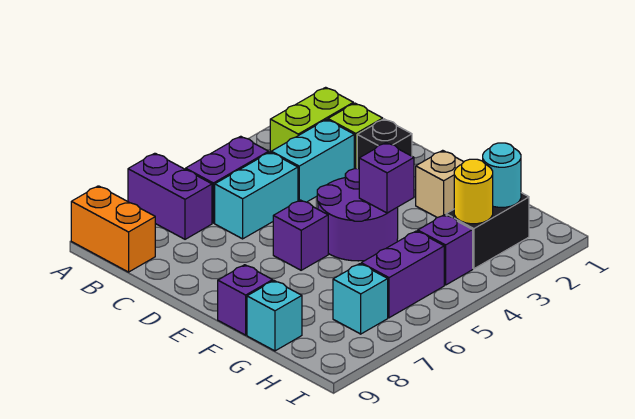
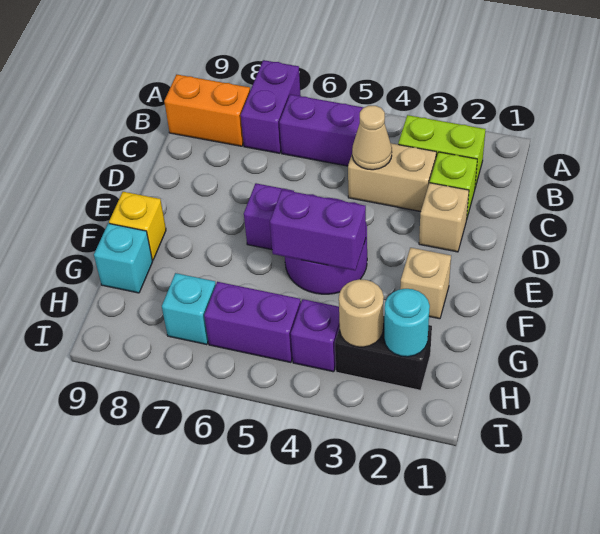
orange brick A9:B9 level 1 -> orange brick B8:B9 level 1
cyan brick C3:C4 level 1 -> tan brick C3:C4 level 1
none -> tan cone C4 level 2
cyan brick C5:C6 level 1 -> none
black brick D2 level 1 -> tan brick D2 level 1
purple brick F4 level 2 -> purple brick F4:F5 level 2
purple brick F9 level 1 -> yellow brick F9 level 1
yellow round brick H3 level 2 -> tan round brick H3 level 2

